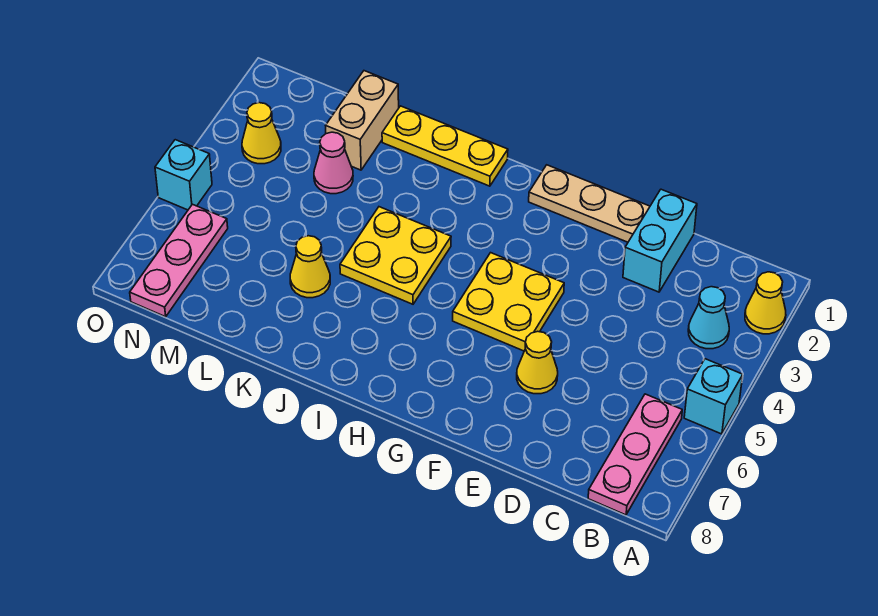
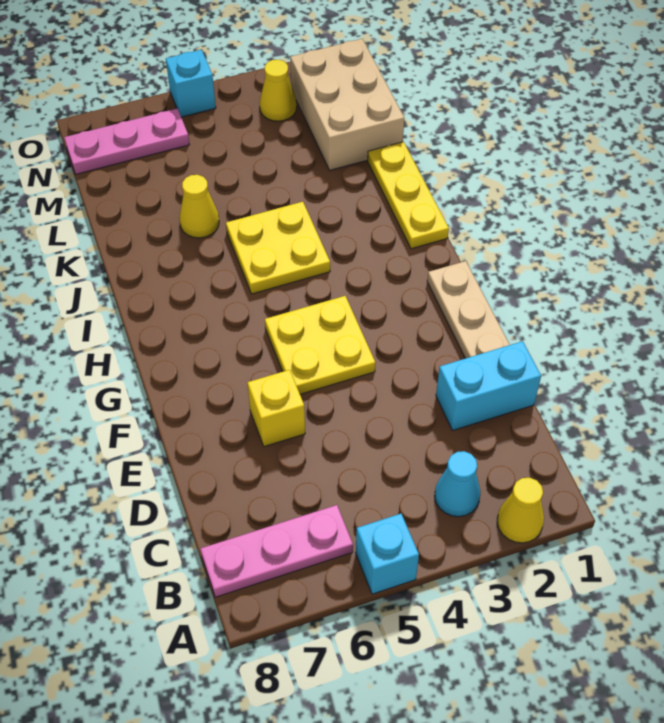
yellow cone E6 level 1 -> yellow brick E6 level 1
tan brick L1:L2 level 1 -> tan brick L1:N2 level 1
pink cone L3 level 1 -> none

